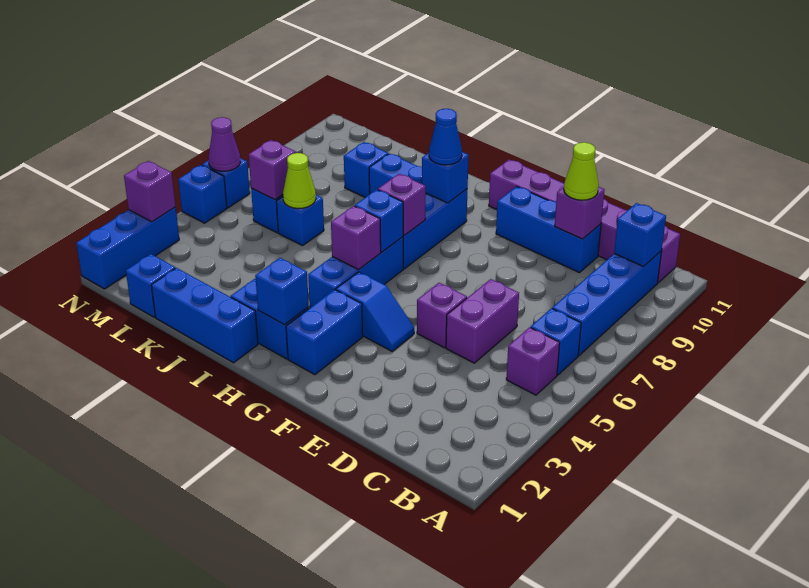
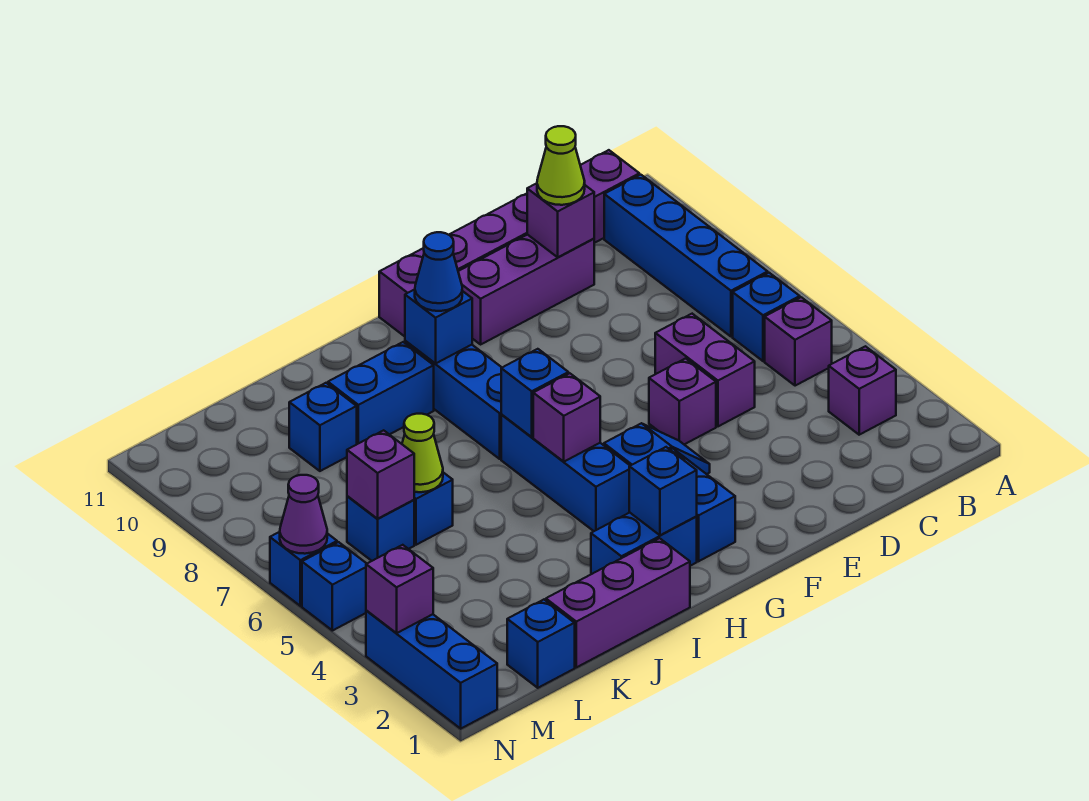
blue brick B10 level 2 -> none
blue brick D10:F10 level 1 -> purple brick D10:F10 level 1
purple brick H7 level 2 -> purple brick B3 level 1
blue brick I1:K1 level 1 -> purple brick I1:K1 level 1

